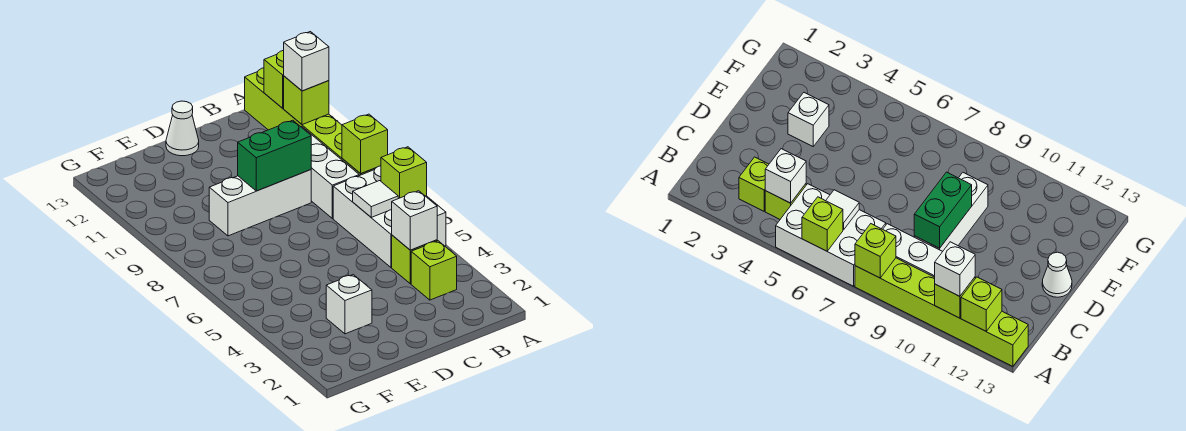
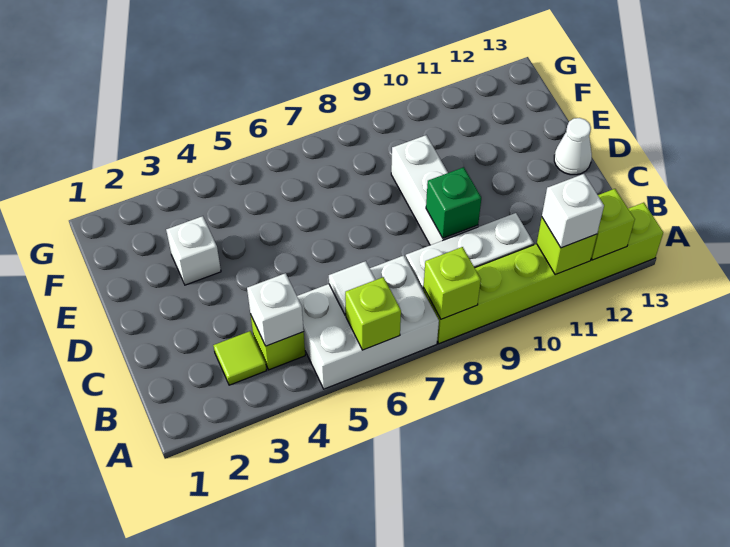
lime brick B3 level 1 -> lime tile B3 level 1
green brick C9:D9 level 2 -> green brick C9 level 2

